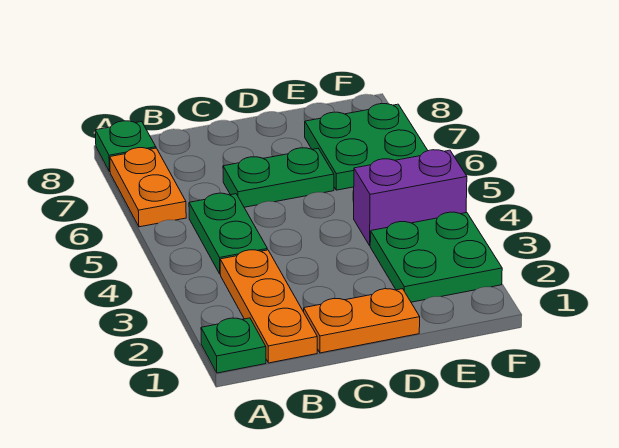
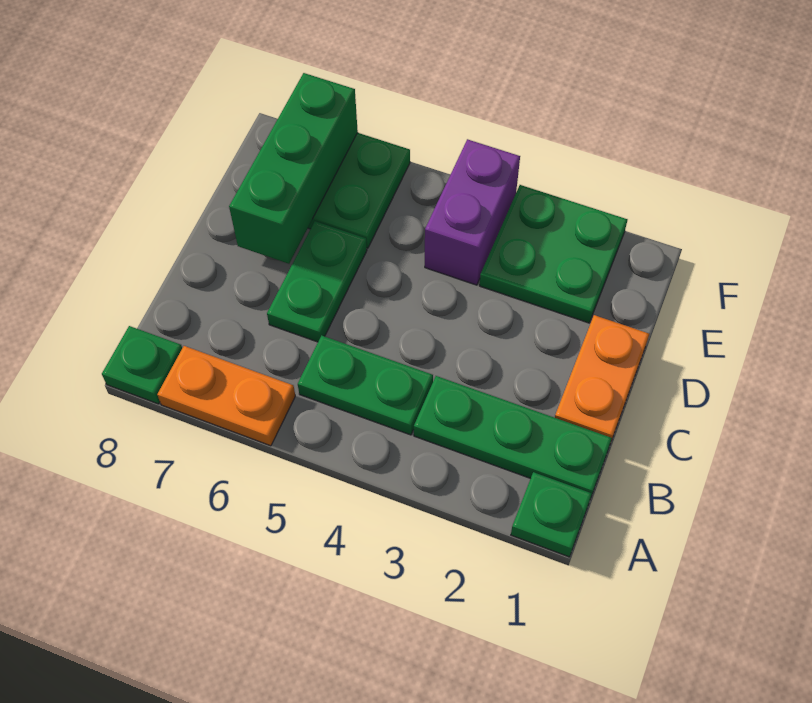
orange plate B1:B3 level 1 -> green plate B1:B3 level 1
none -> green brick D7:F7 level 2

